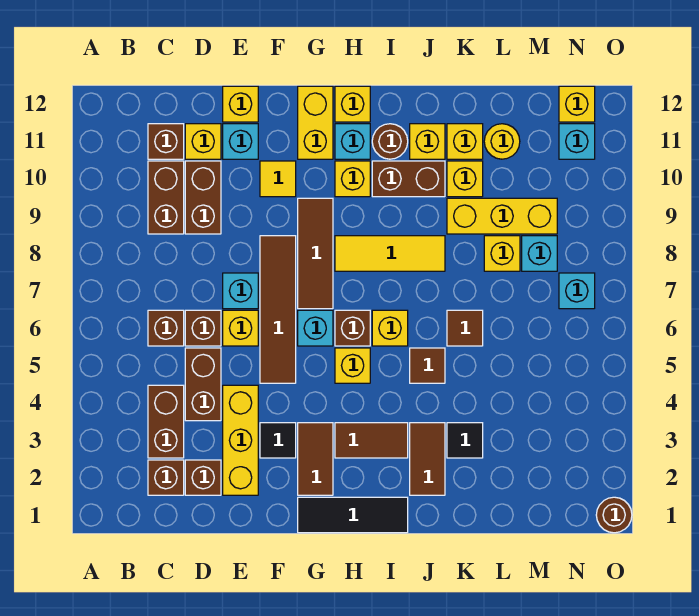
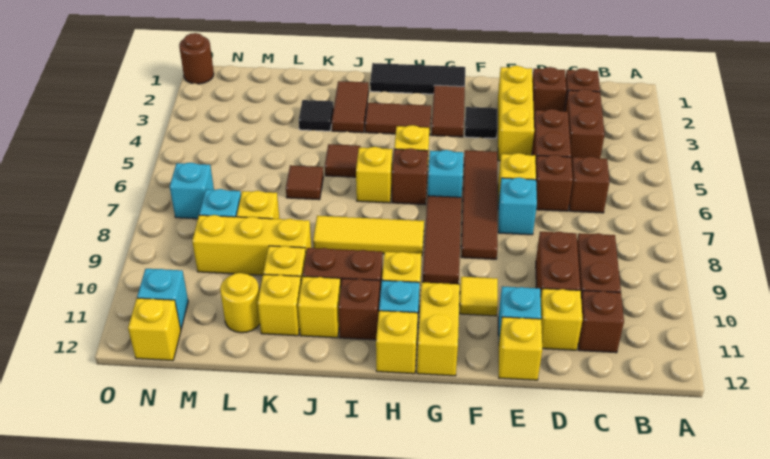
brown round brick I11 level 1 -> brown brick I11 level 1

